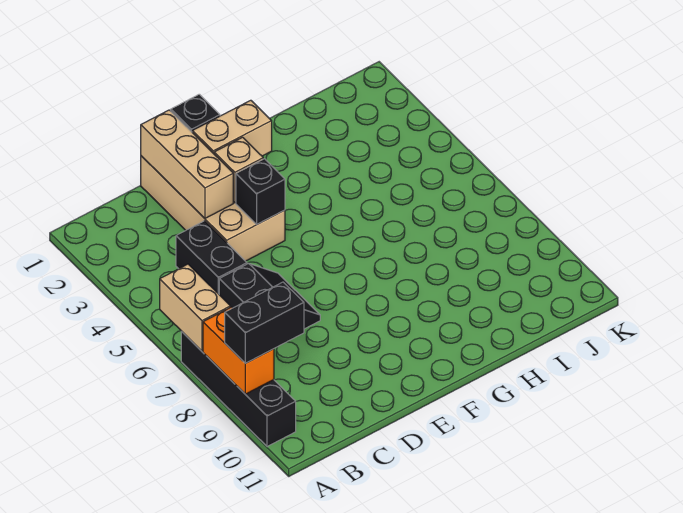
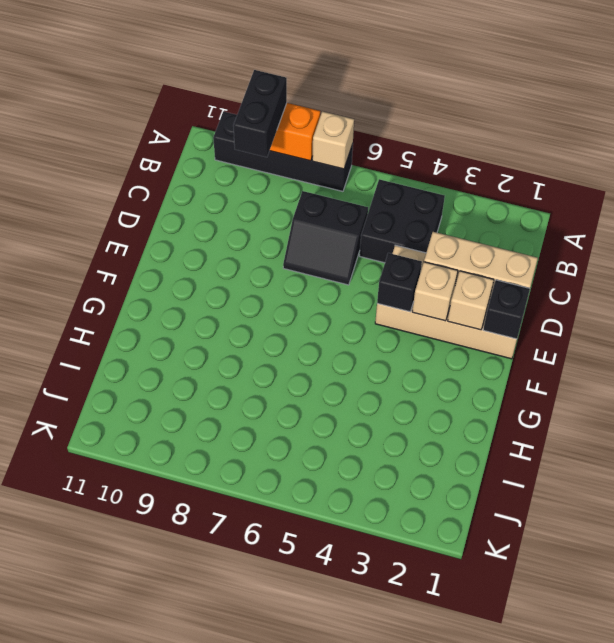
tan brick A6:A7 level 2 -> tan brick A7 level 2
black brick C4:C5 level 1 -> black brick B4:C5 level 1
tan brick E2:F2 level 2 -> tan brick E2 level 2

